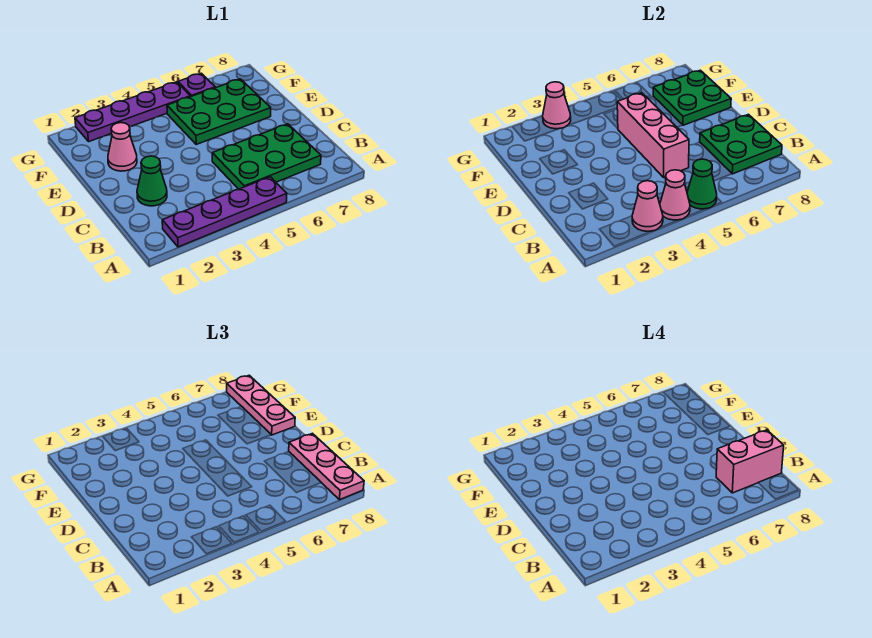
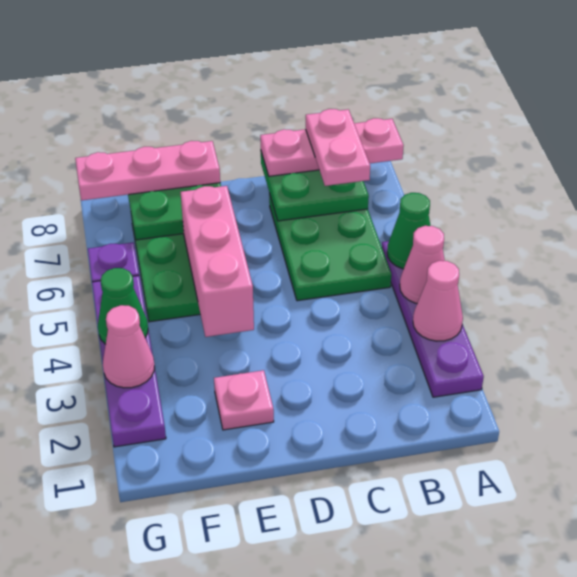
pink brick B7:B8 level 4 -> pink plate B7:B8 level 4
green cone C2 level 1 -> green cone G4 level 2
pink brick C5:E5 level 2 -> pink brick E4:E6 level 2
pink cone E2 level 1 -> pink plate E2 level 1

